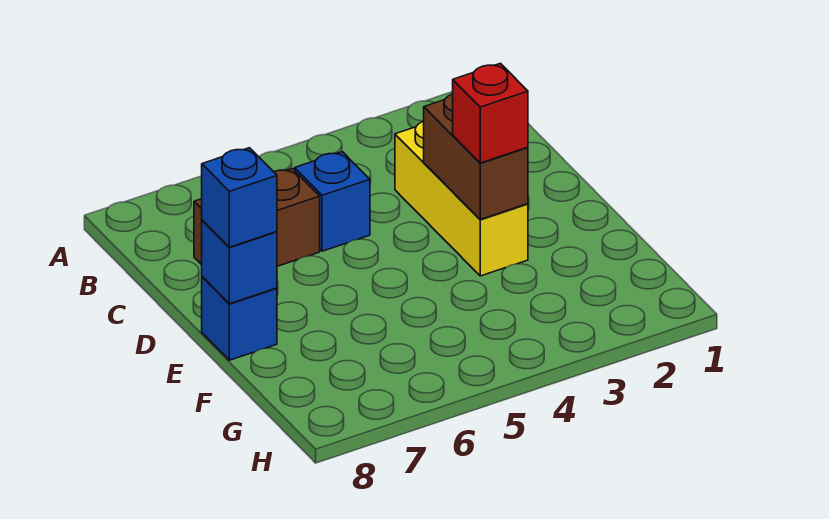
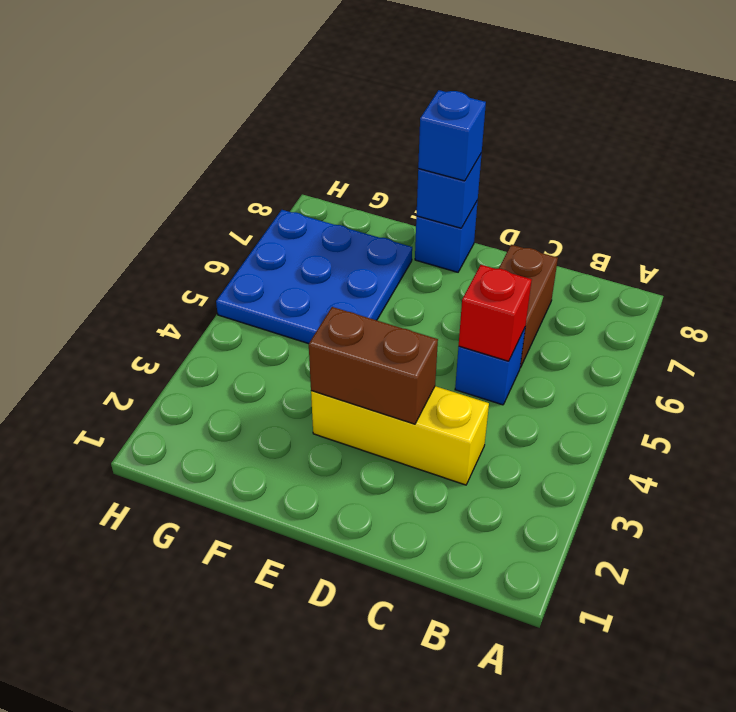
red brick E3 level 3 -> red brick C5 level 2
none -> blue plate F5:H7 level 1

